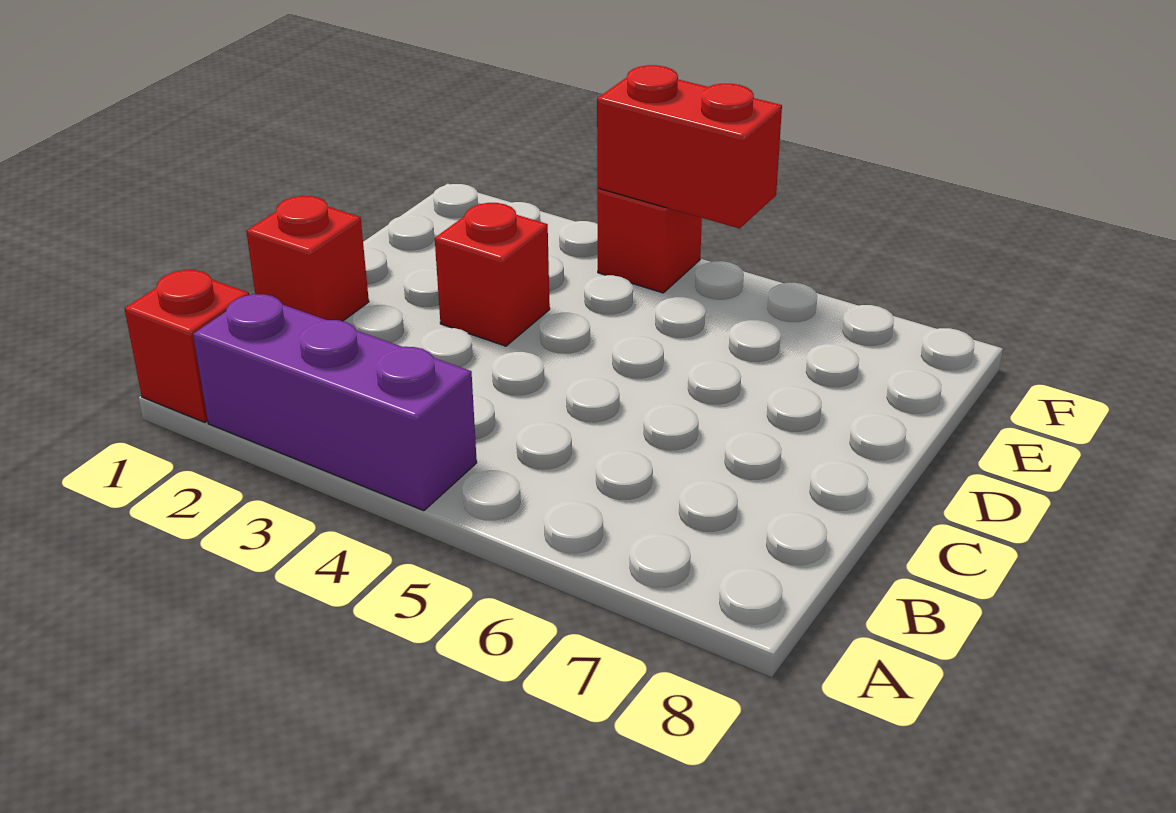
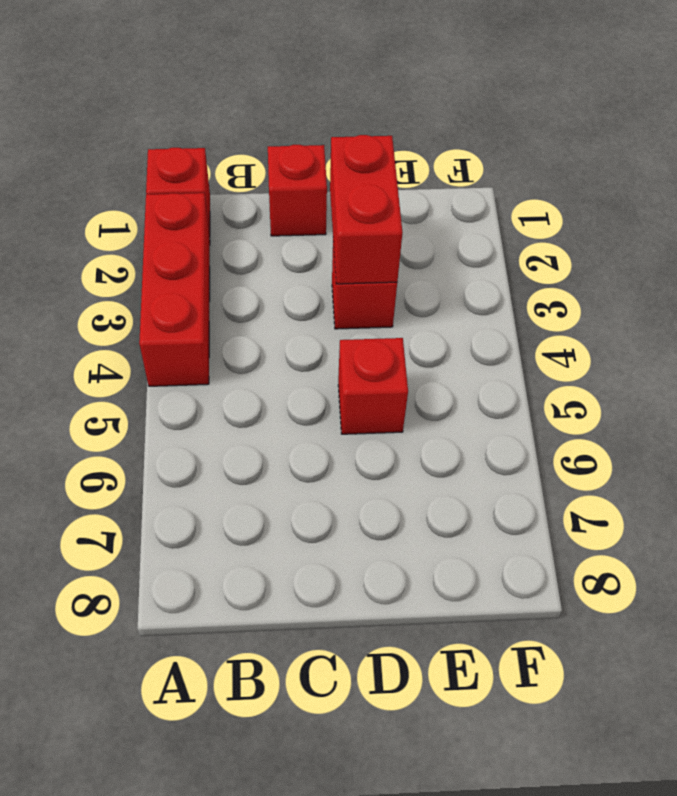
purple brick A2:A4 level 1 -> red brick A2:A4 level 1
red brick F4 level 1 -> red brick D5 level 1
red brick F4:F5 level 2 -> red brick D2:D3 level 2

